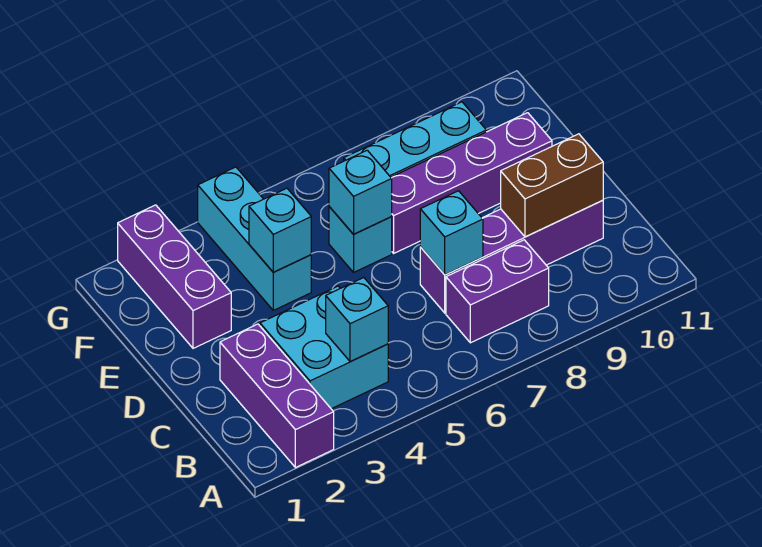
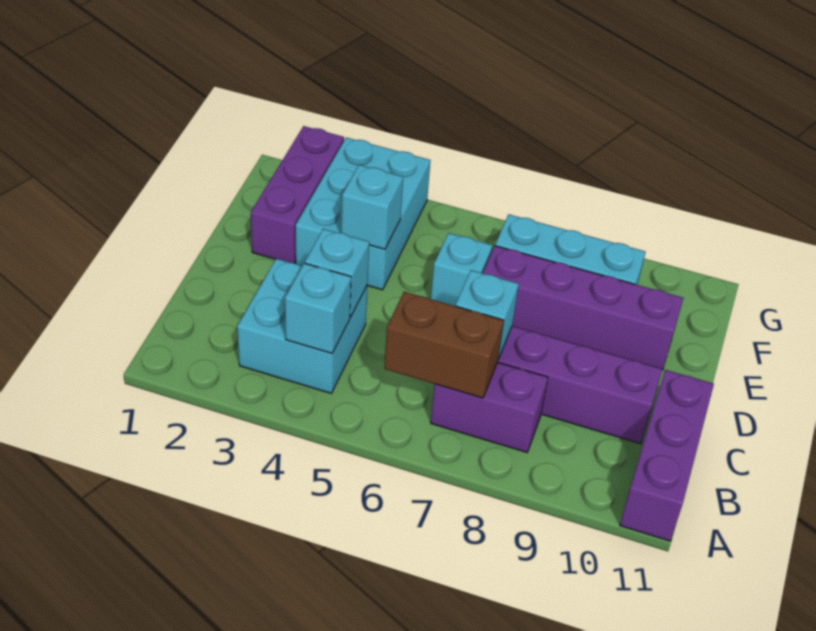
purple brick A2:C2 level 1 -> purple brick A11:C11 level 1
brown brick C9:C10 level 2 -> brown brick B6:B7 level 2
cyan brick E4:G4 level 1 -> cyan brick E3:G4 level 1
cyan brick E6 level 2 -> cyan brick C4 level 2

